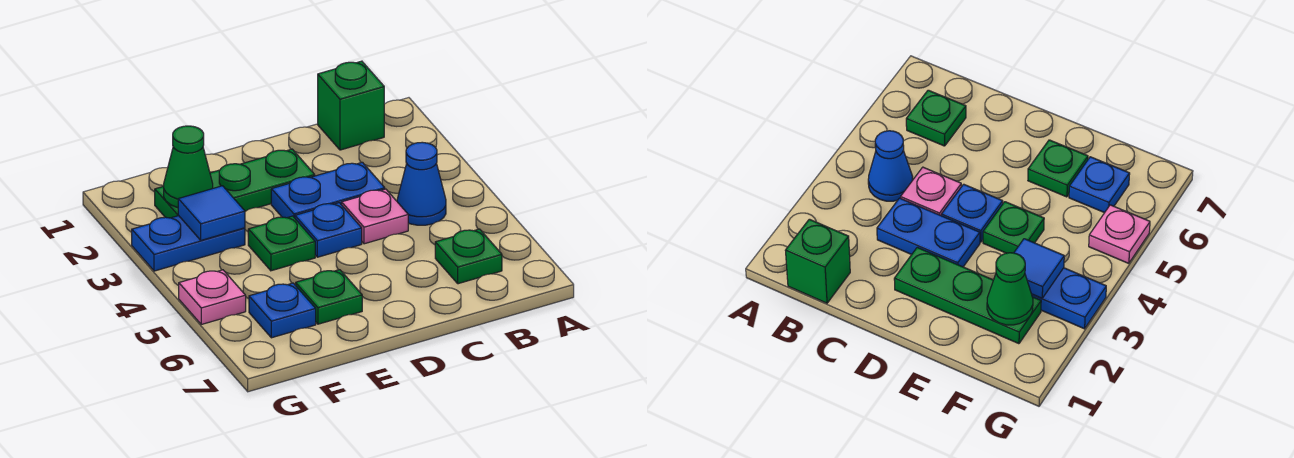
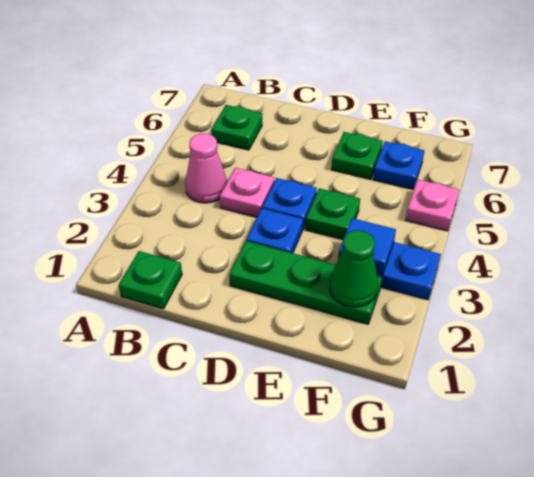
green brick B1 level 1 -> green plate B1 level 1
blue cone B4 level 1 -> pink cone B4 level 1
blue plate C3:D3 level 1 -> blue plate D3 level 1

